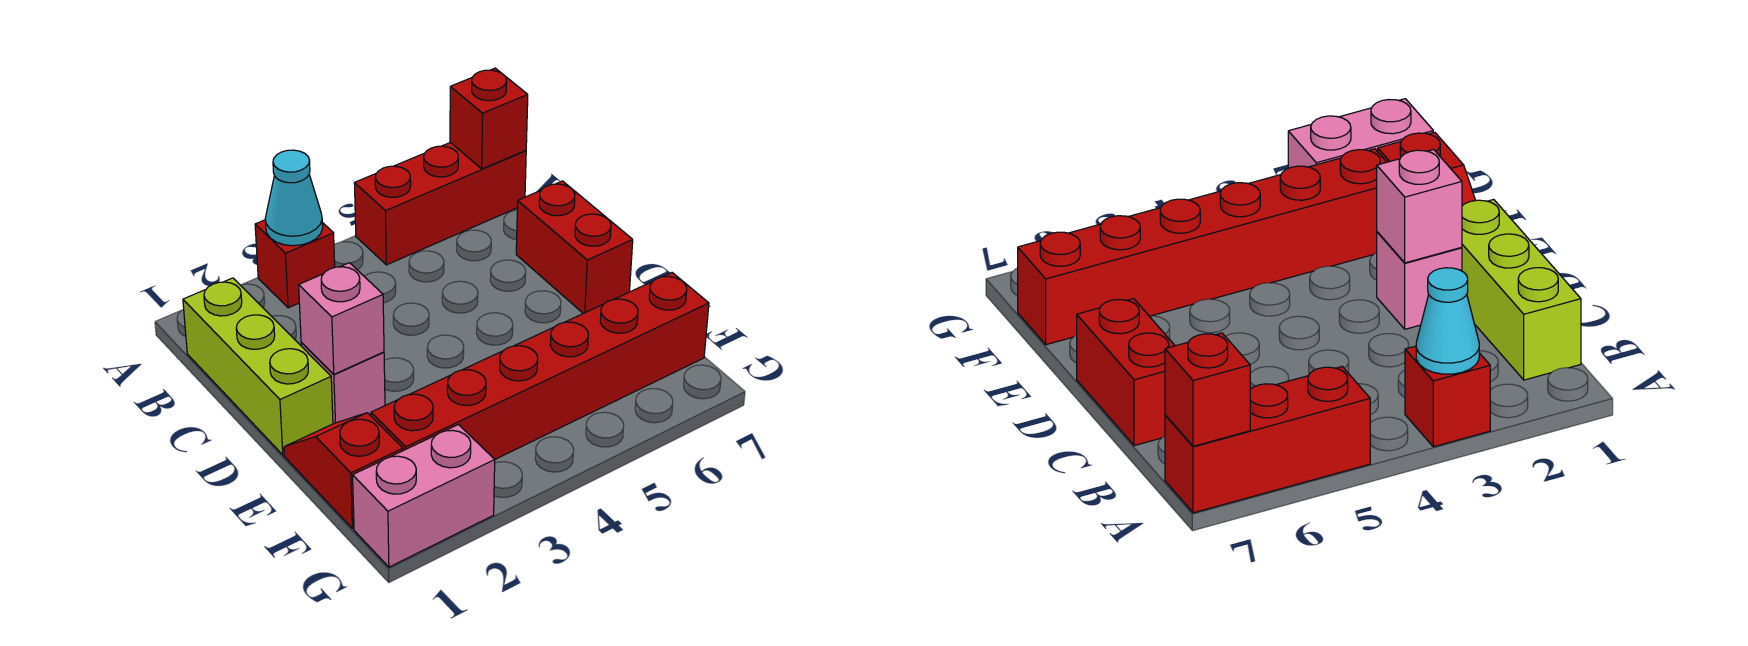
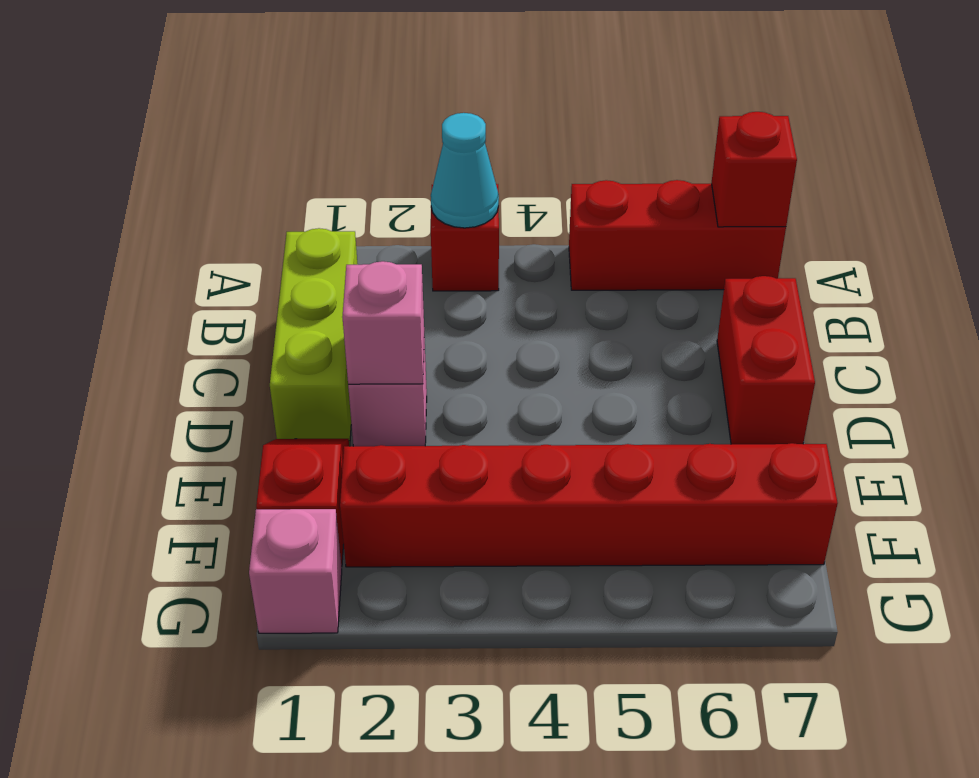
pink brick G1:G2 level 1 -> pink brick G1 level 1

